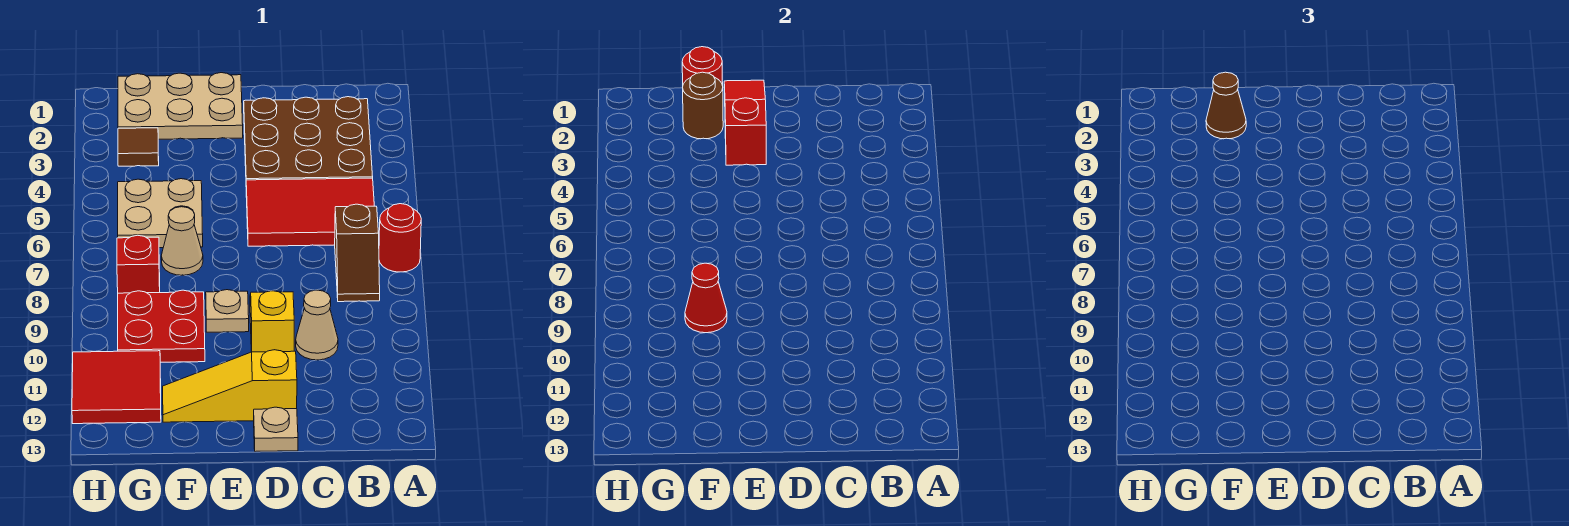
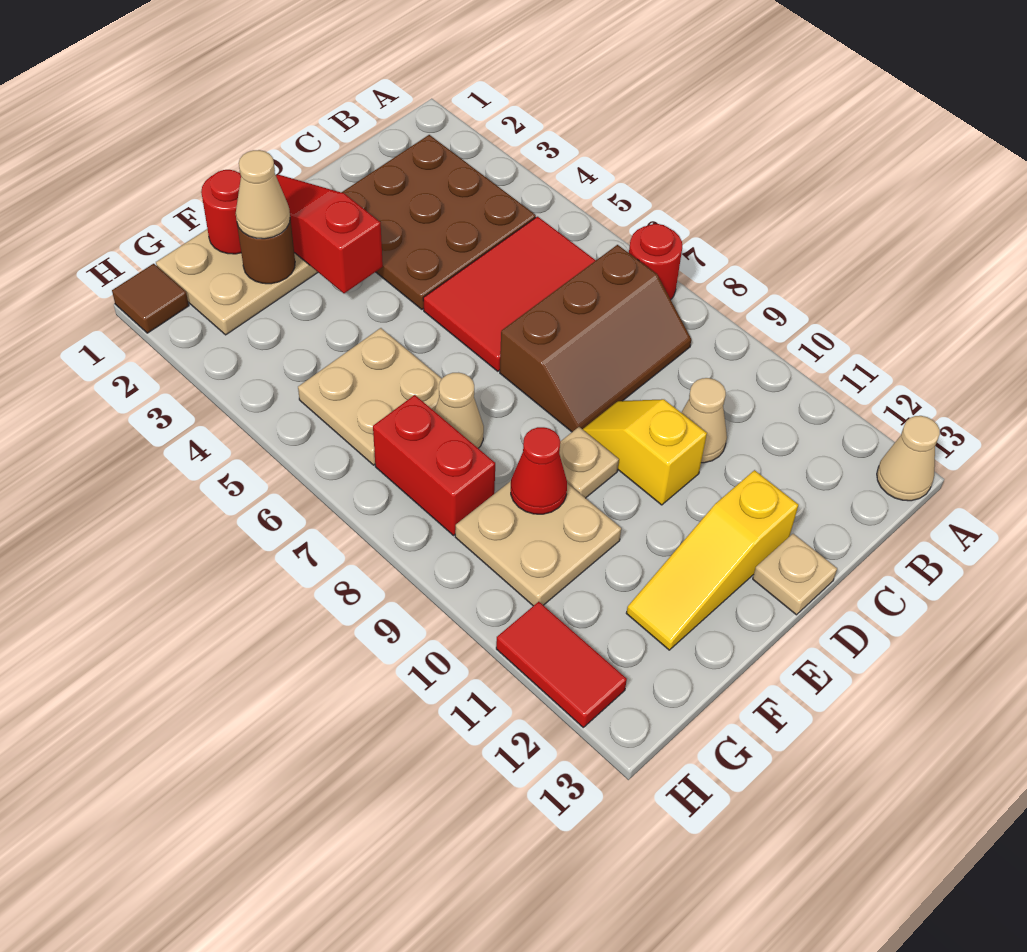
none -> tan cone A13 level 1
brown slope B7:B8 level 1 top 7 -> brown slope B7:D8 level 1 top 7
brown cone F2 level 3 -> tan cone F2 level 3
red plate F9:G10 level 1 -> tan plate F9:G10 level 1
brown tile G3 level 1 -> brown tile H1 level 1
red brick G8 level 1 -> red brick G7:G8 level 1
red tile G11:H12 level 1 -> red tile H11:H12 level 1

